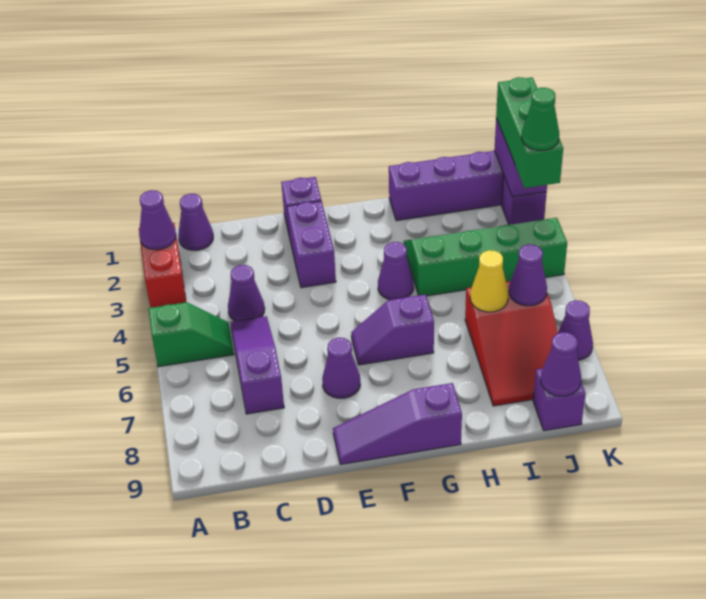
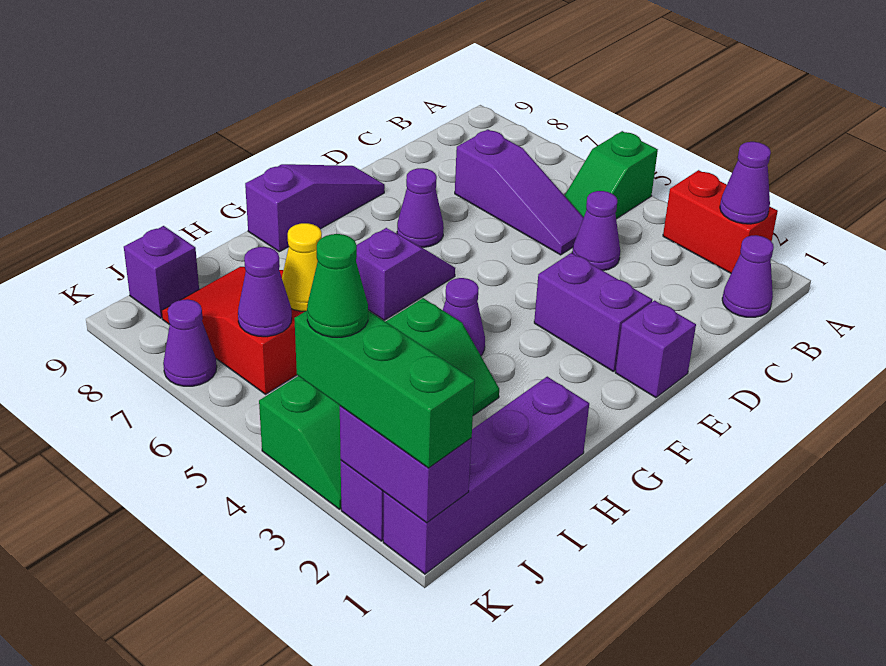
purple cone J9 level 2 -> none

